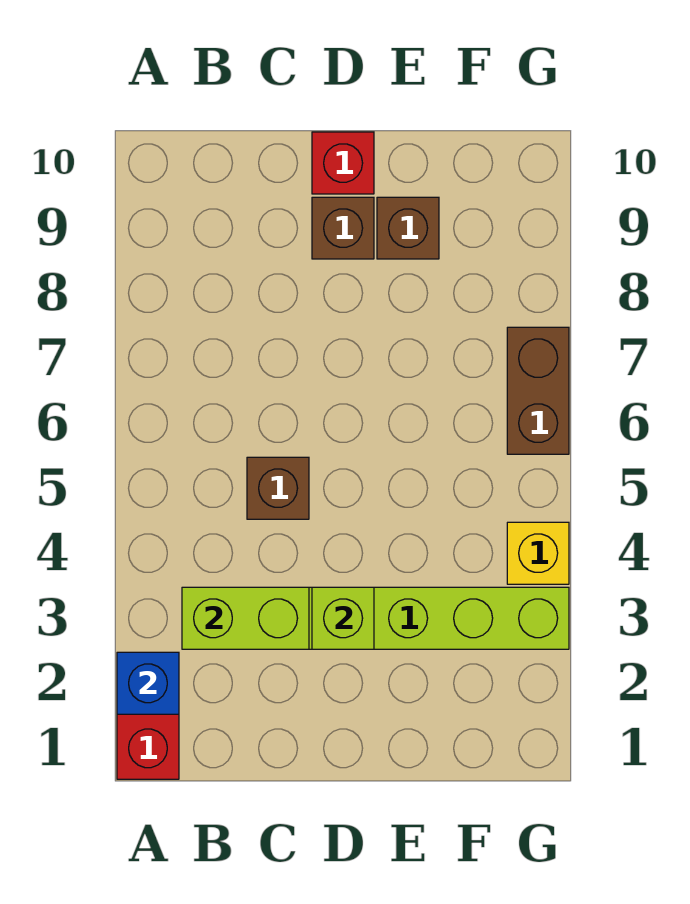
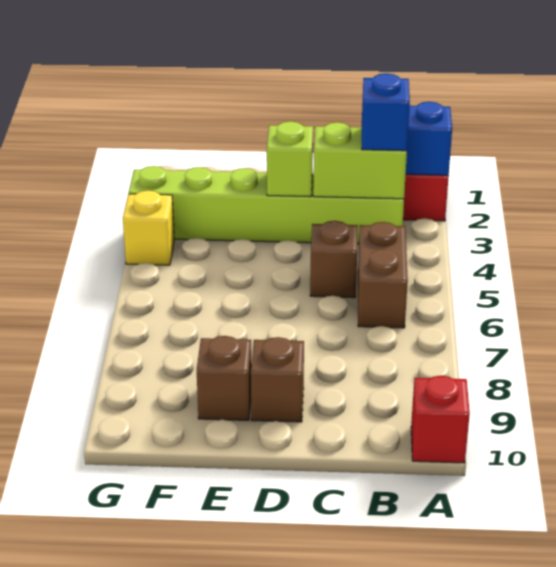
none -> blue brick B3 level 3
red brick D10 level 1 -> red brick A10 level 1
brown brick G6:G7 level 1 -> brown brick B5:B6 level 1

